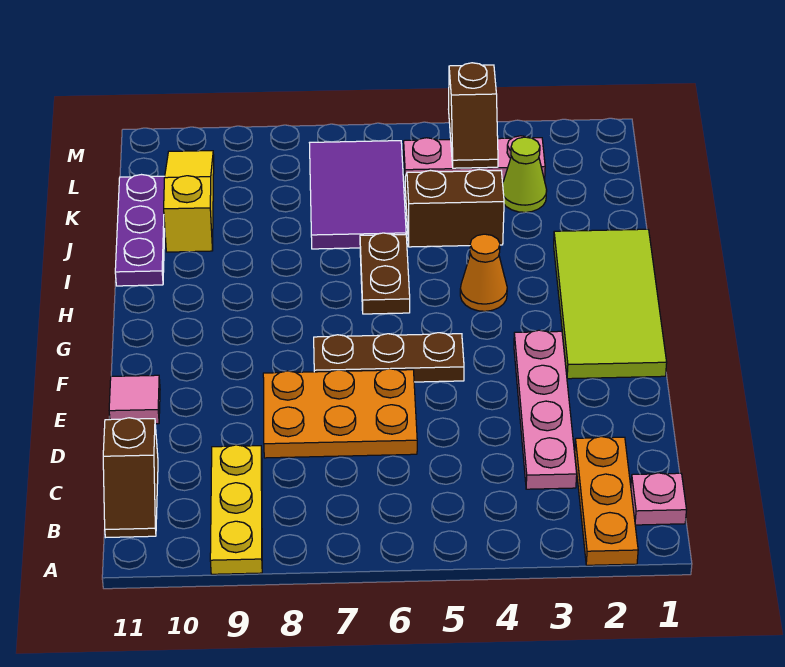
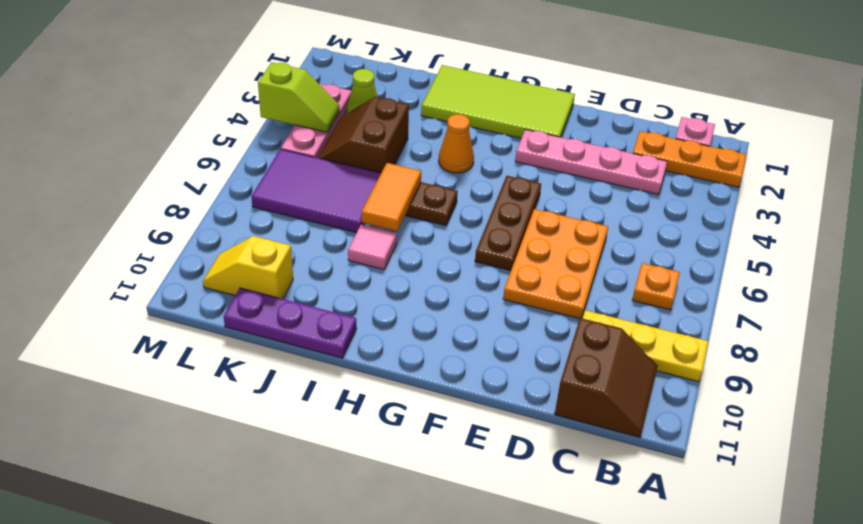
none -> orange plate B7 level 1
brown slope B11:C11 level 1 top C -> brown slope B10:C11 level 1 top C
pink tile E11 level 1 -> pink tile I8 level 1
none -> orange tile I6:I7 level 2
yellow slope J10:L10 level 1 top J -> yellow slope K10:L10 level 1 top K
brown slope L4:M4 level 2 top M -> lime slope L4:M4 level 2 top M

